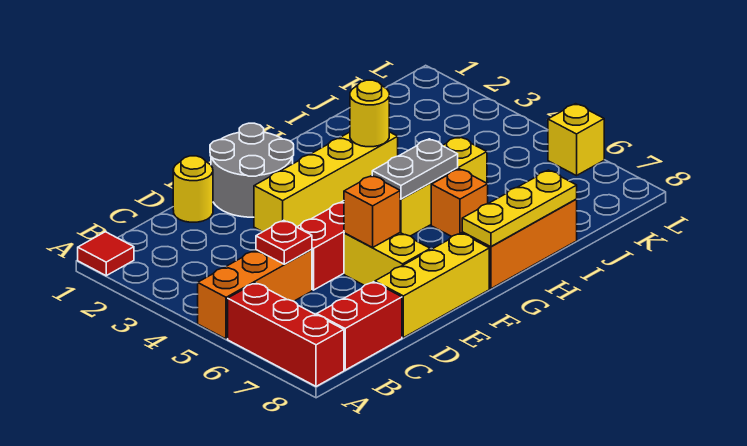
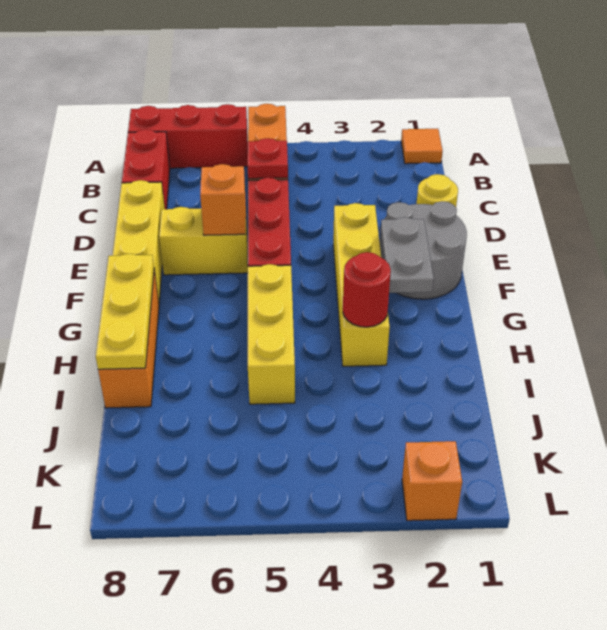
red tile A1 level 1 -> orange tile A1 level 1
grey plate G5:H5 level 2 -> grey plate F2:G2 level 2
yellow round brick H3 level 2 -> red round brick H3 level 2
orange brick H6 level 1 -> orange brick L2 level 1
yellow brick L6 level 1 -> none

